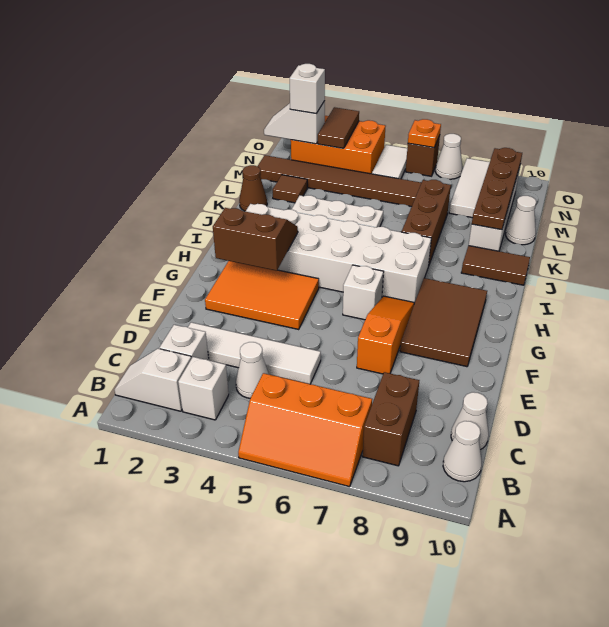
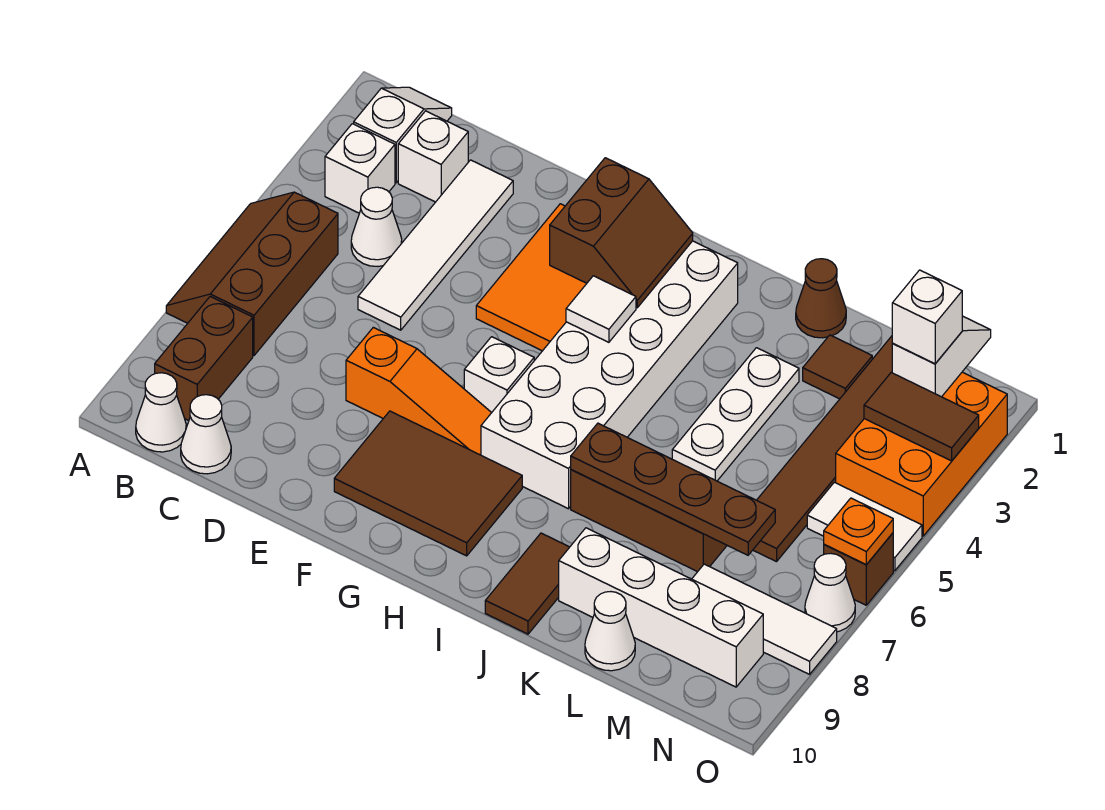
orange slope A5:B7 level 1 top B -> brown slope A5:B7 level 1 top B
brown brick B8:C8 level 1 -> brown brick B8:B9 level 1
none -> white tile H4 level 2
brown plate K9:N9 level 2 -> brown plate J7:M7 level 2

